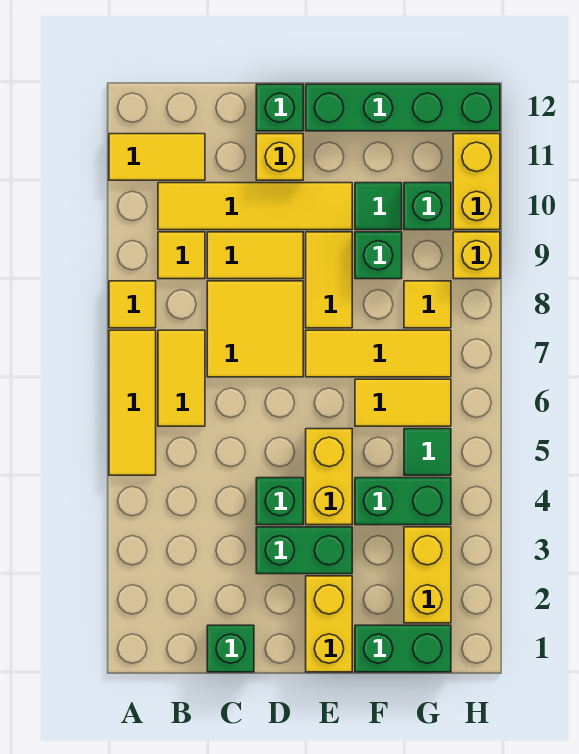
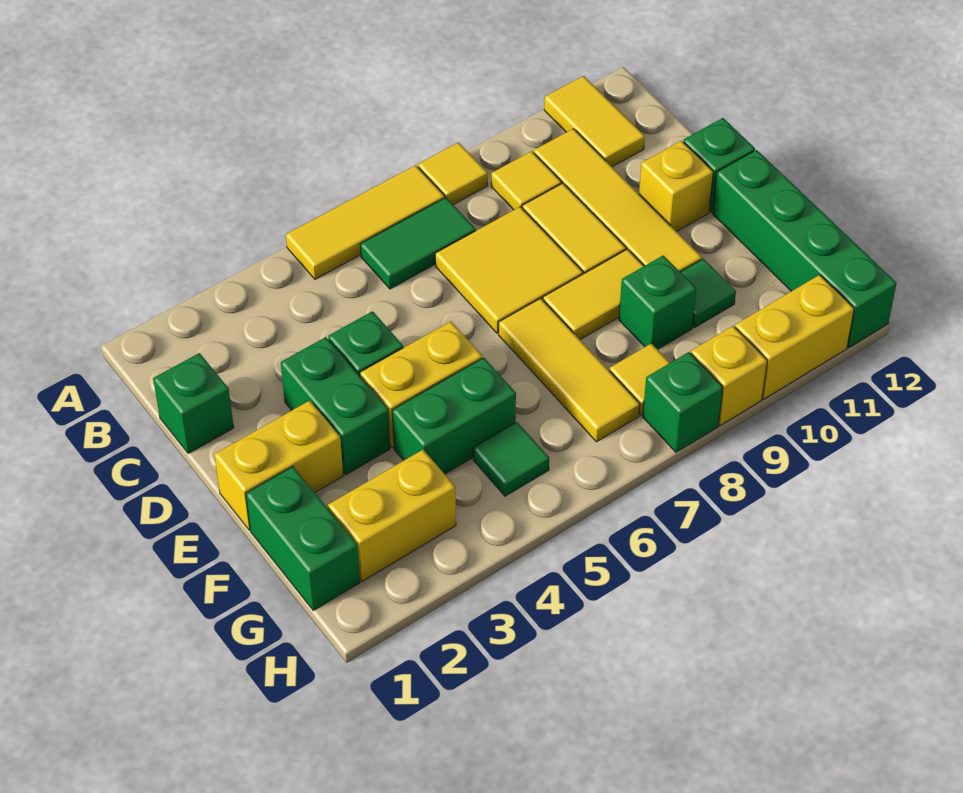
yellow tile B6:B7 level 1 -> green tile B6:B7 level 1
green brick F4:G4 level 1 -> green brick F4:F5 level 1
yellow tile F6:G6 level 1 -> none
green brick G10 level 1 -> green brick H8 level 1

